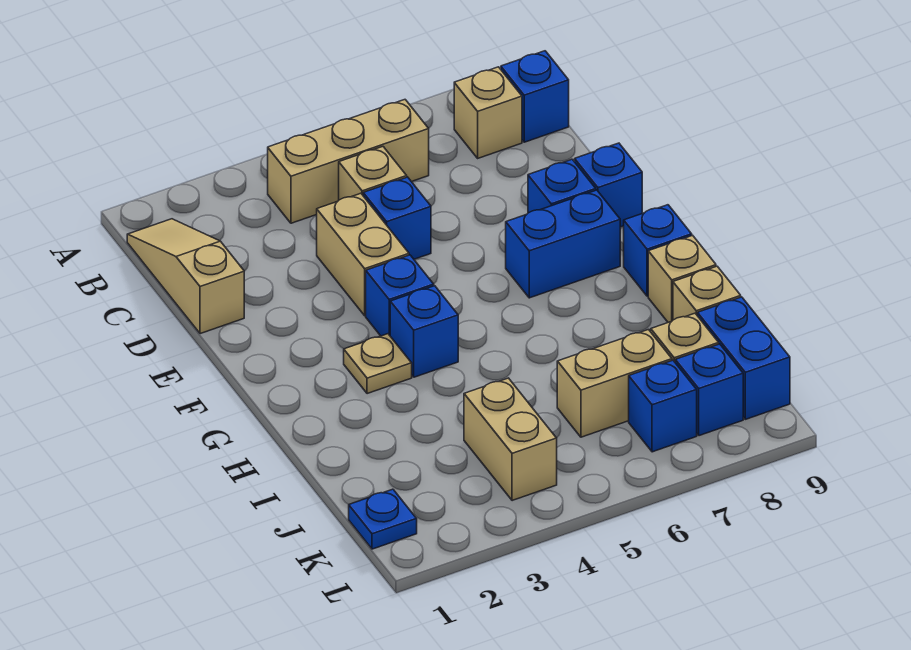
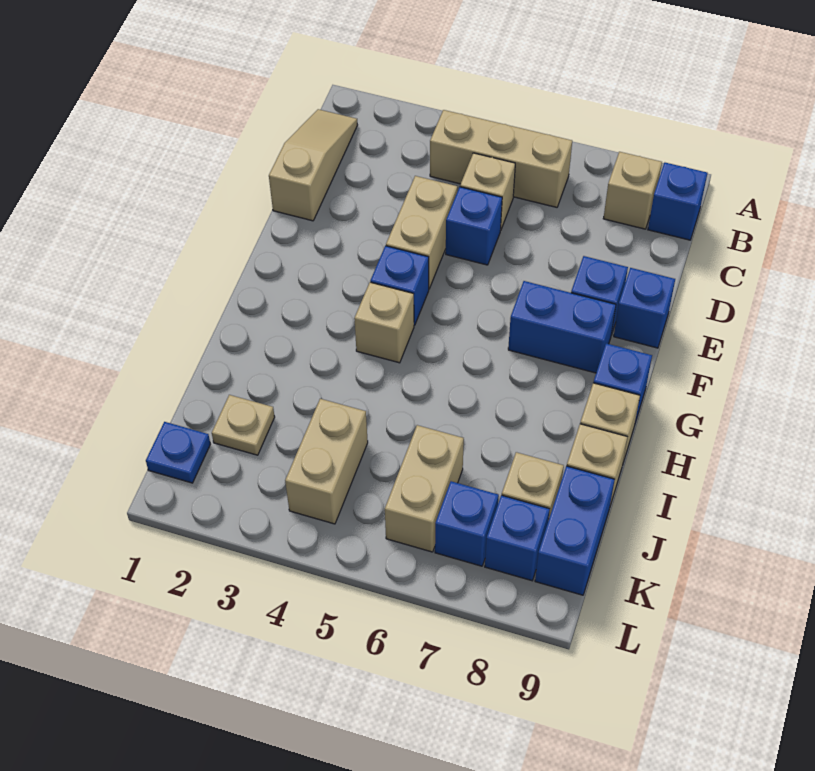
tan plate G3 level 1 -> tan plate J2 level 1
blue brick G4 level 1 -> tan brick G4 level 1
tan brick J6:J7 level 1 -> tan brick J6:K6 level 1

